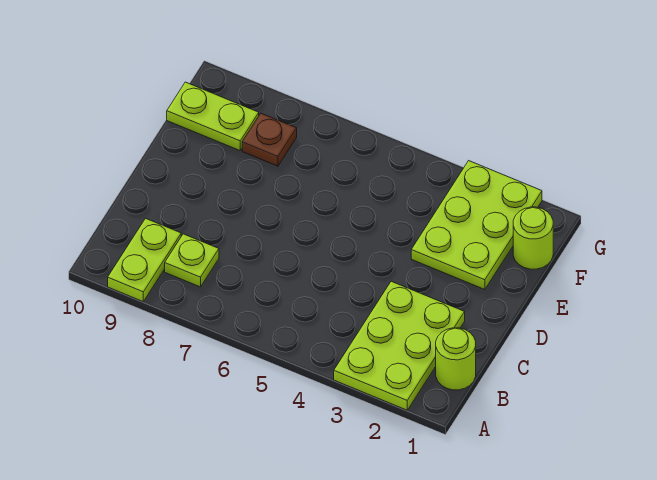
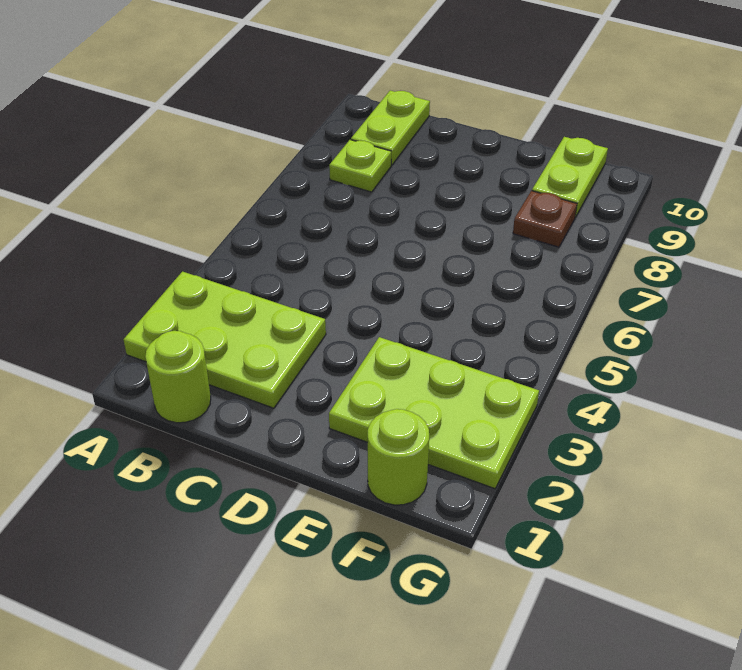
lime plate A9:B9 level 1 -> lime plate B9:B10 level 1

